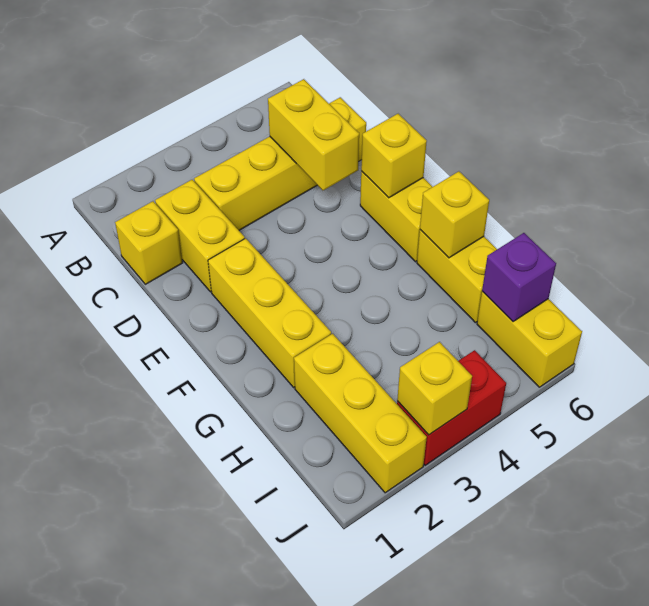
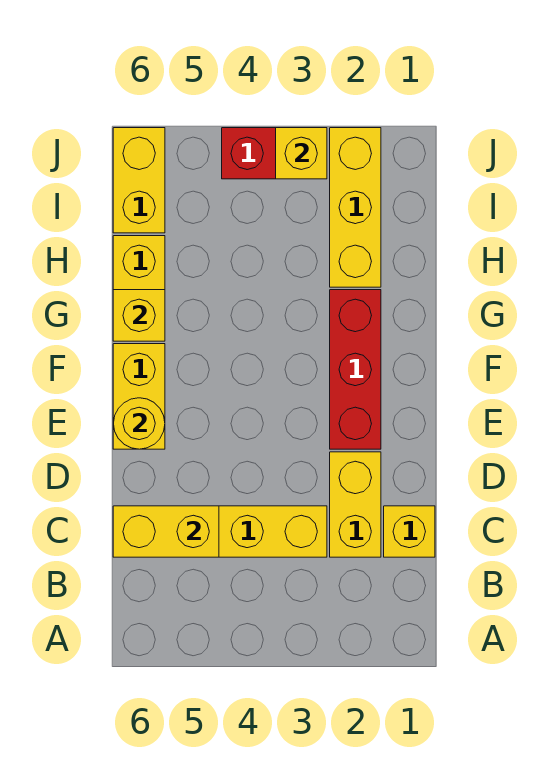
yellow brick C5:D5 level 2 -> yellow brick C5:C6 level 2
yellow brick E2:G2 level 1 -> red brick E2:G2 level 1
yellow brick E6 level 2 -> yellow round brick E6 level 2
purple brick I6 level 2 -> none

